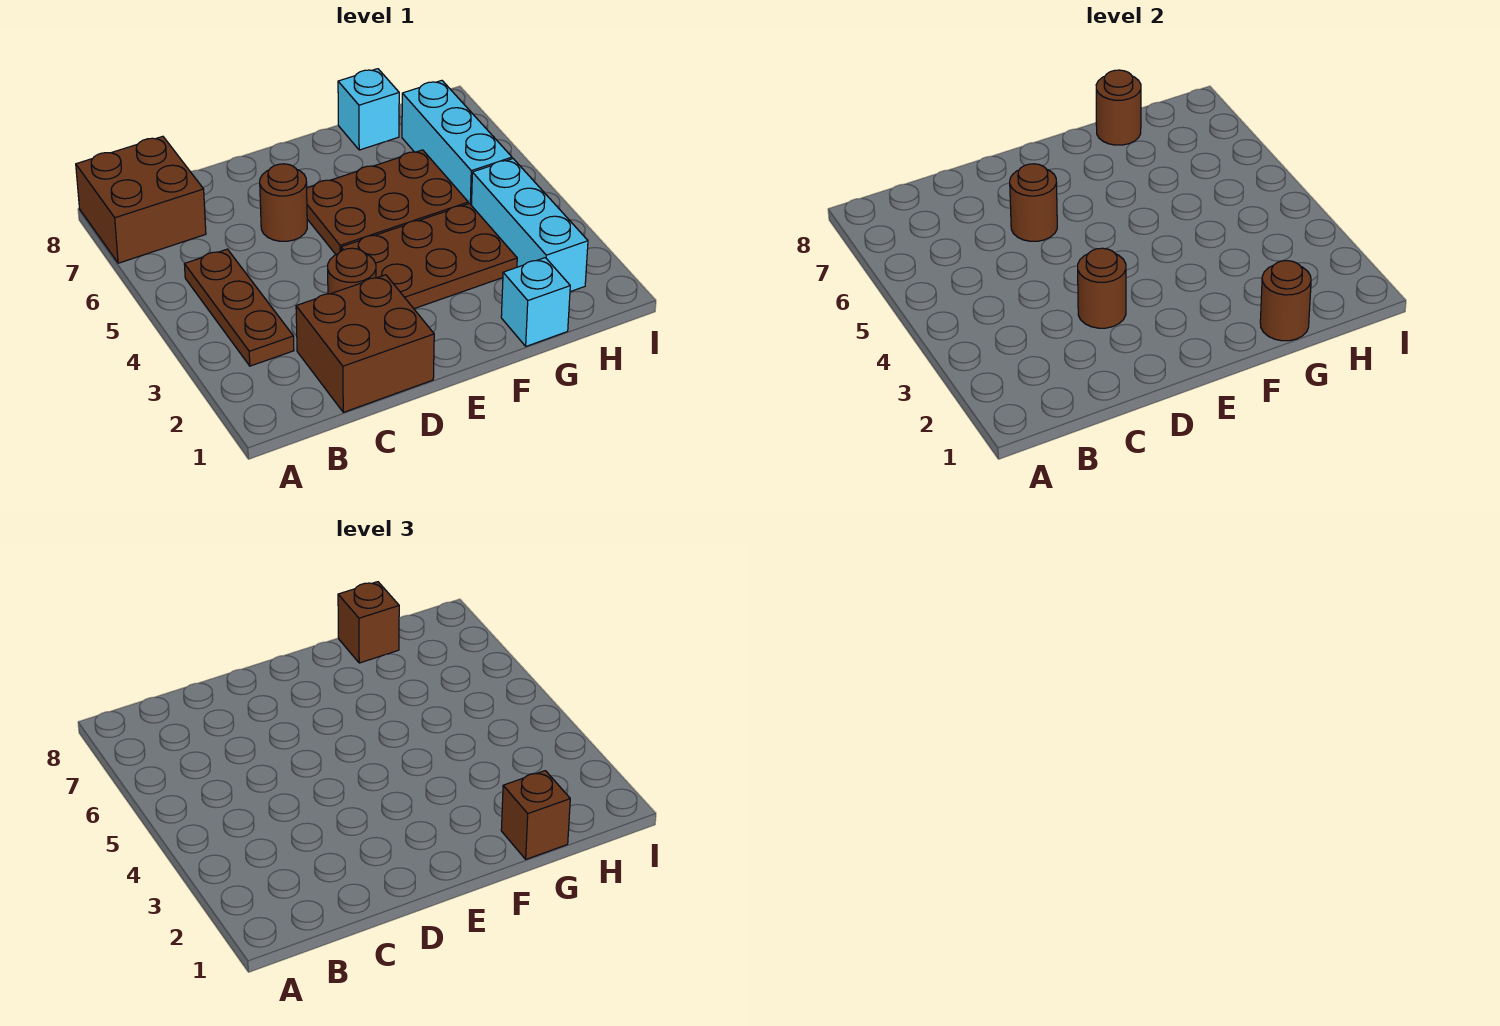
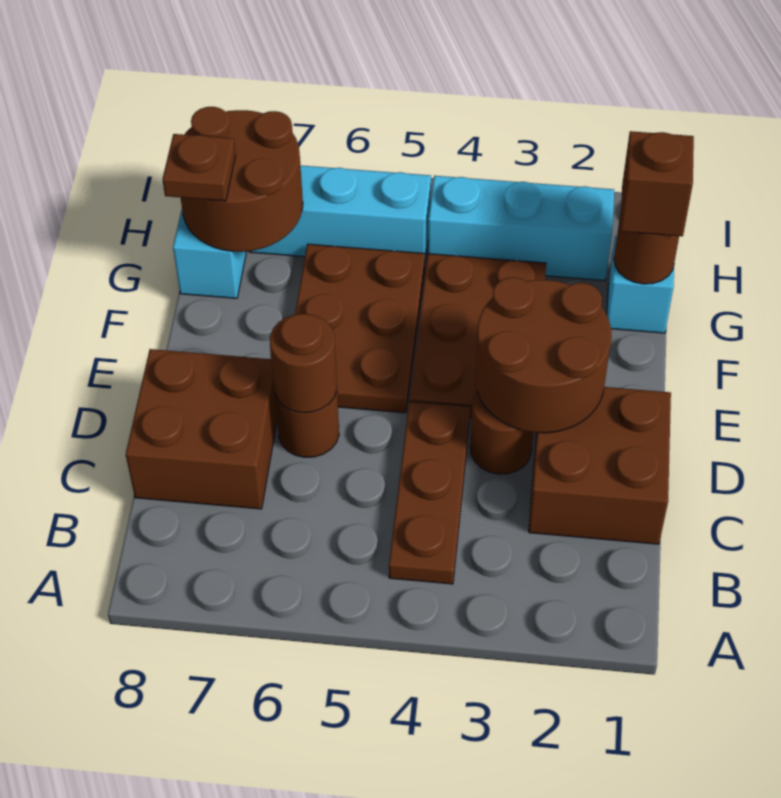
brown brick A7:B8 level 1 -> brown brick C7:D8 level 1
brown plate B3:B5 level 1 -> brown plate B4:D4 level 1
brown round brick D3 level 2 -> brown round brick D2:E3 level 2
brown round brick G8 level 2 -> brown round brick G7:H8 level 2
brown brick G8 level 3 -> brown plate G8 level 3

